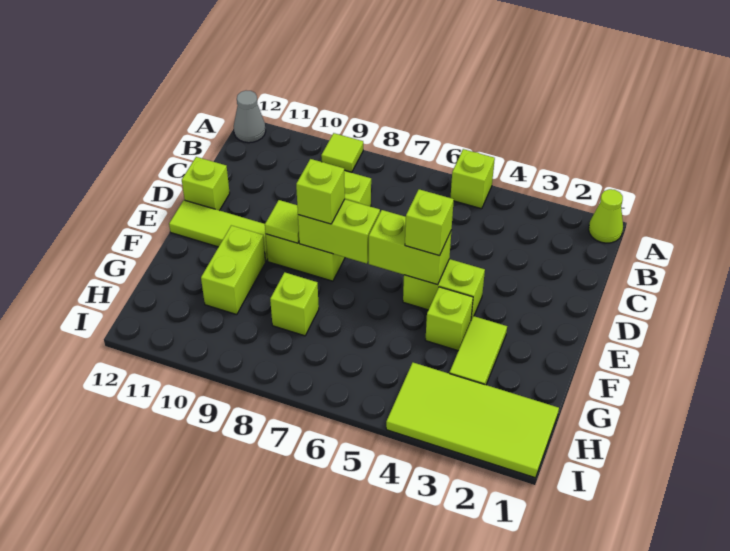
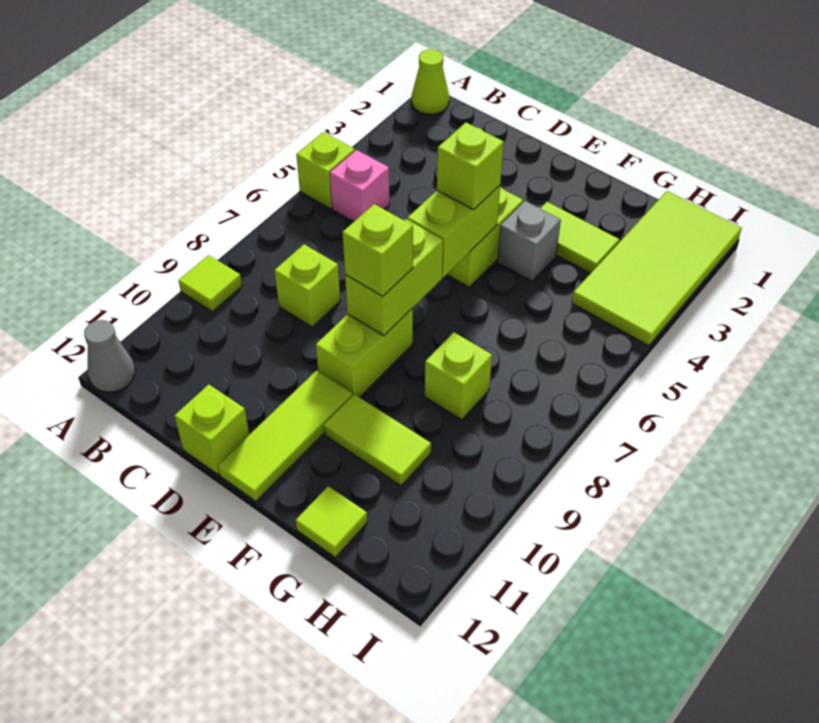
none -> pink brick B5 level 1
lime tile E9 level 2 -> lime tile G12 level 1
lime brick F4 level 1 -> grey brick F4 level 1
lime brick F10:G10 level 1 -> lime tile F10:G10 level 1

